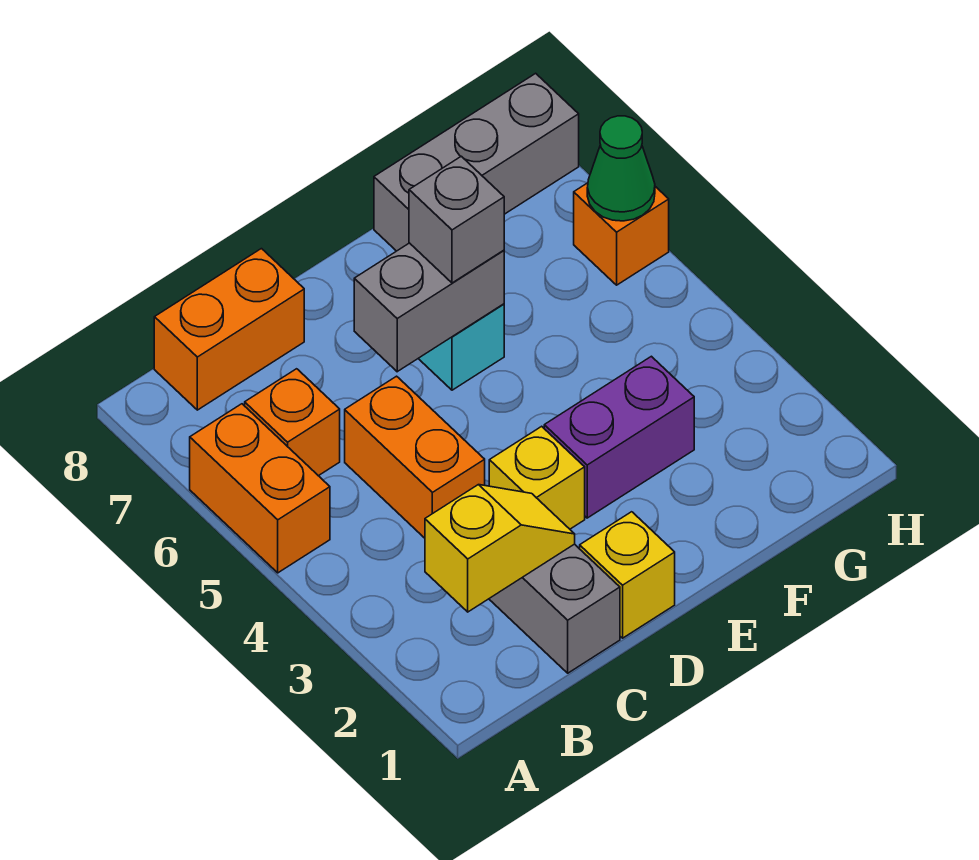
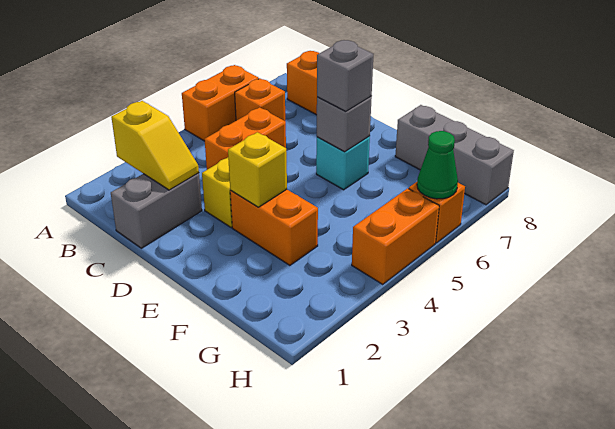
yellow brick D1 level 1 -> yellow brick E3 level 2
grey brick D6:E6 level 2 -> grey brick E6 level 2
purple brick E3:F3 level 1 -> orange brick E3:F3 level 1
none -> orange brick H4:H5 level 1

